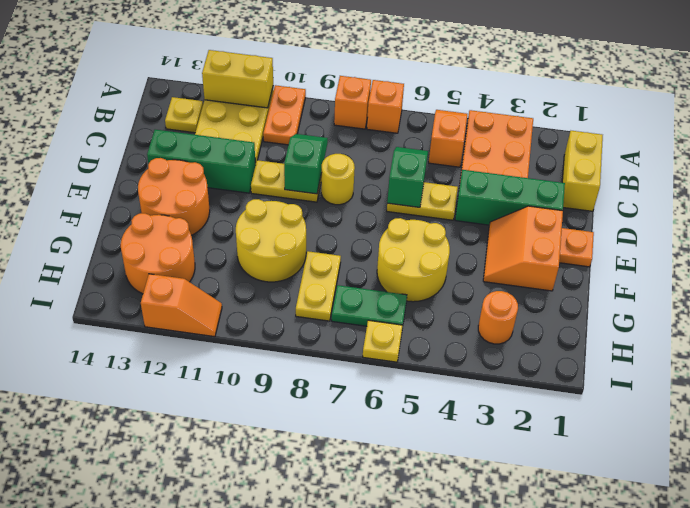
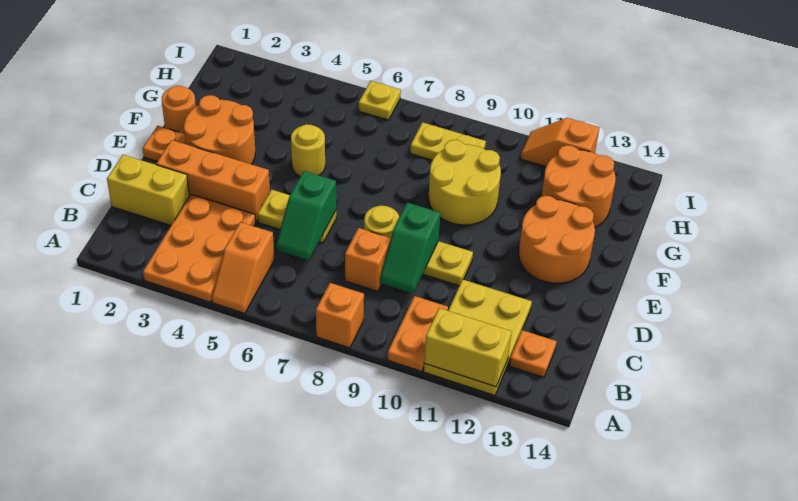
orange brick A7 level 1 -> orange brick C8 level 1
yellow brick B1:C1 level 1 -> yellow brick C1:C2 level 1
yellow plate B13 level 1 -> orange plate B13 level 1
green brick D2:D4 level 1 -> orange brick D2:D4 level 1
green brick D11:D13 level 1 -> none
orange slope E2:F3 level 1 top 2 -> orange round brick E2:F3 level 1
yellow round brick F5:G6 level 1 -> yellow round brick F5 level 1
yellow plate G8:H8 level 1 -> yellow plate H8:H9 level 1
orange round brick H3 level 1 -> orange round brick F1 level 1
green plate H6:H7 level 1 -> none

